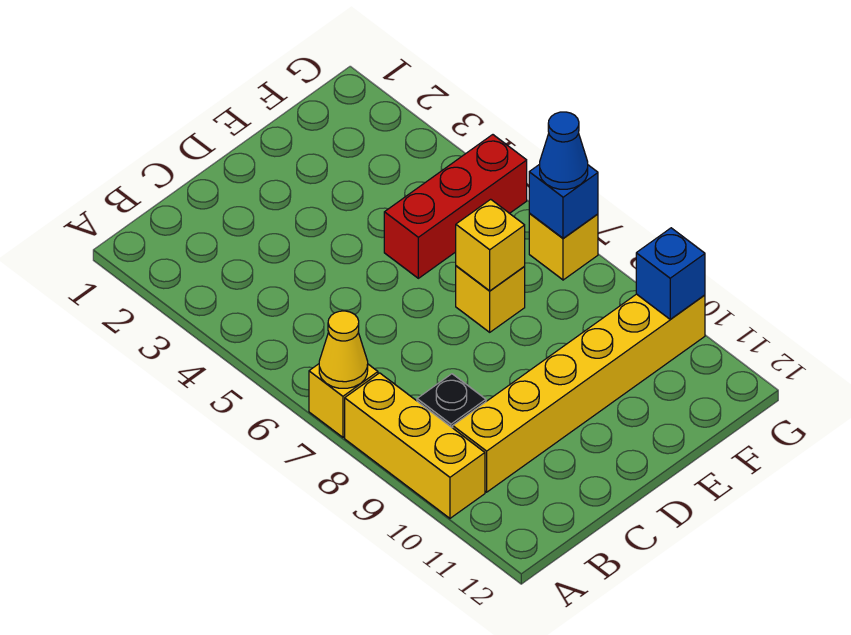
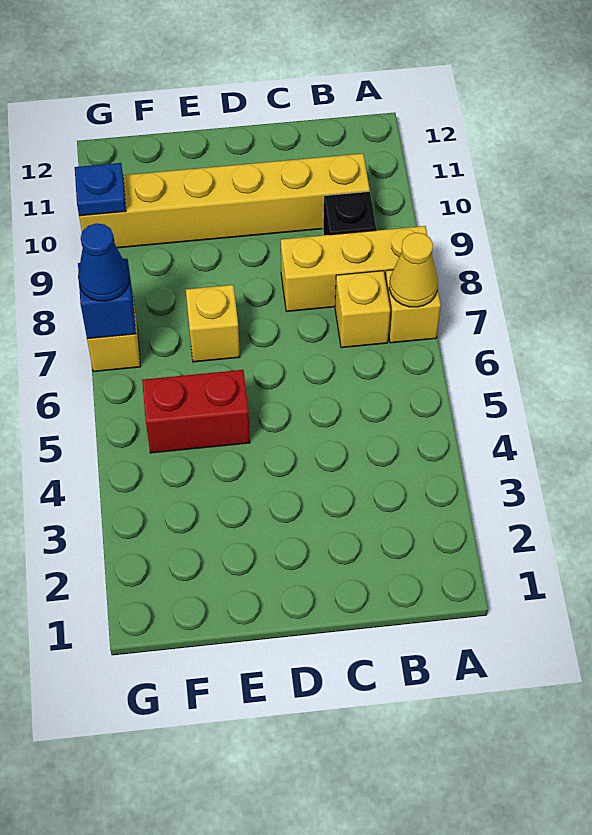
yellow brick A8:A10 level 1 -> yellow brick A8:C8 level 1
red brick E5:G5 level 1 -> red brick E5:F5 level 1
yellow brick E7 level 2 -> yellow brick B7 level 1
blue brick G10 level 2 -> blue plate G10 level 2

